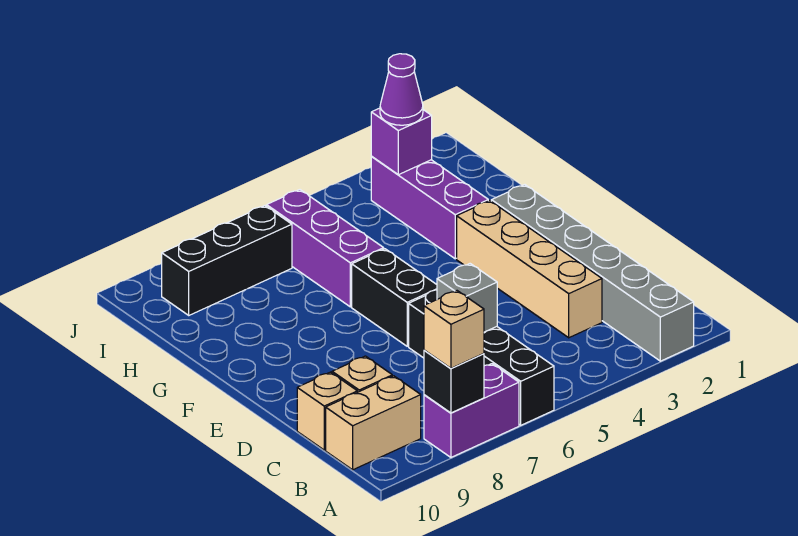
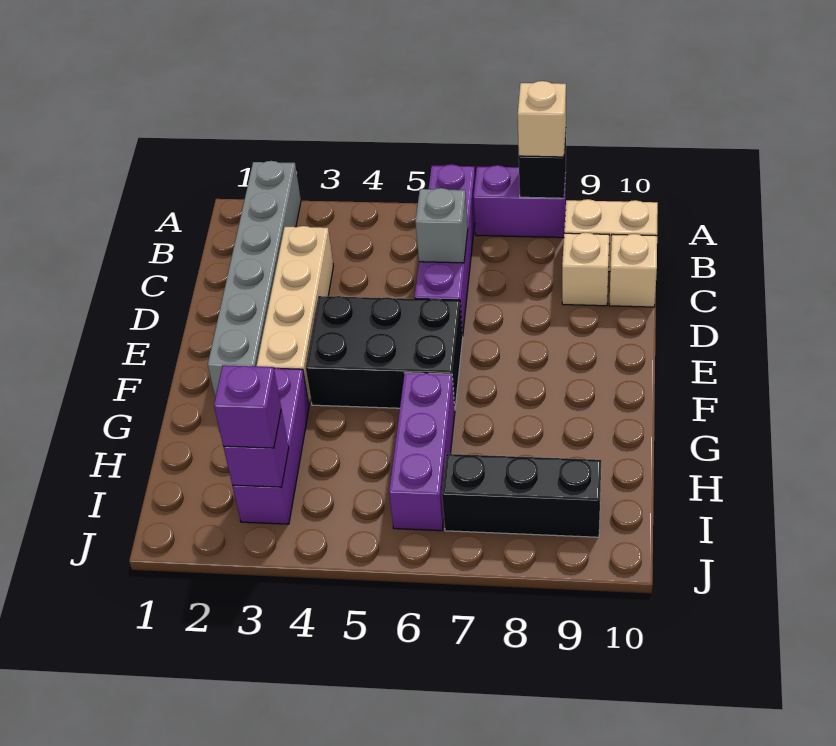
black brick A6:D6 level 1 -> purple brick A6:D6 level 1
black brick E6:F6 level 1 -> black brick E4:F6 level 1
purple cone I3 level 3 -> purple brick I3 level 3

